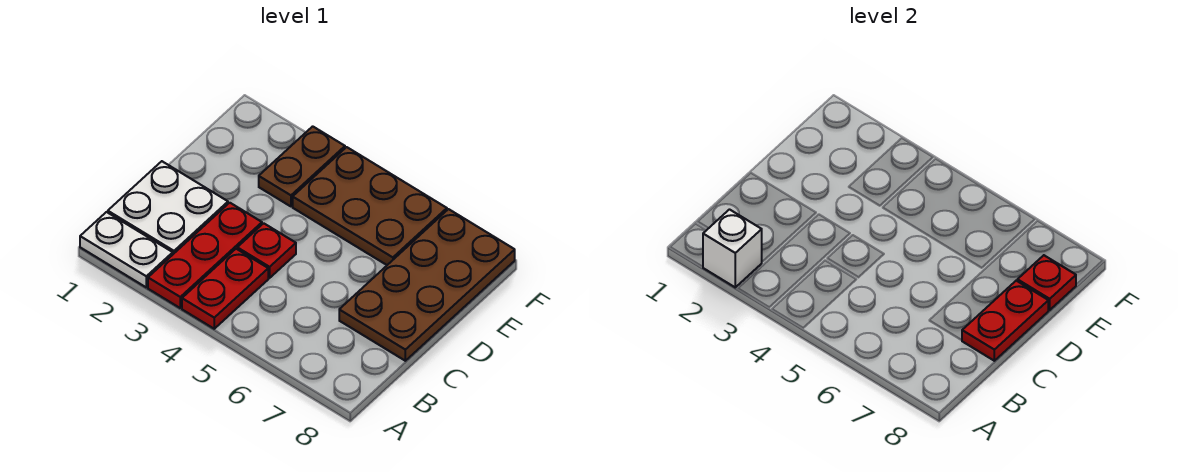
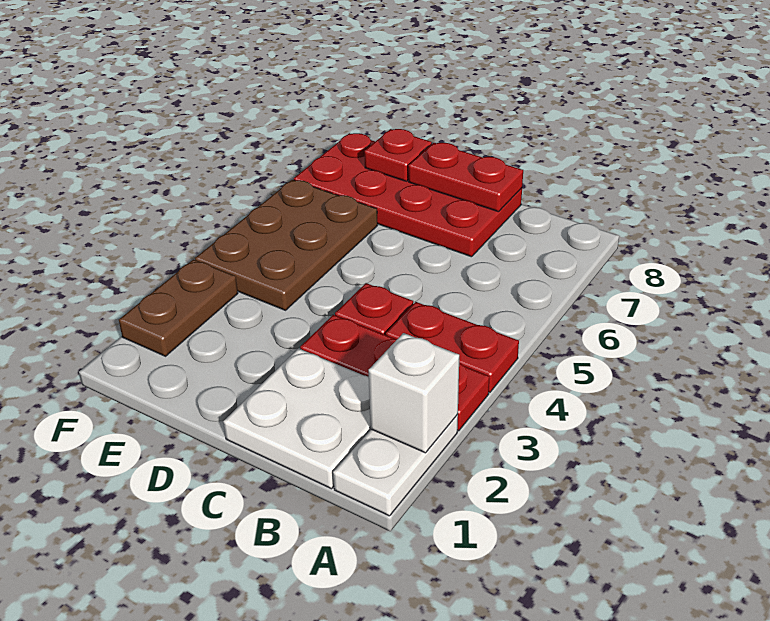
brown plate C7:F8 level 1 -> red plate C7:F8 level 1
brown plate E3:F3 level 1 -> brown plate F2:F3 level 1

